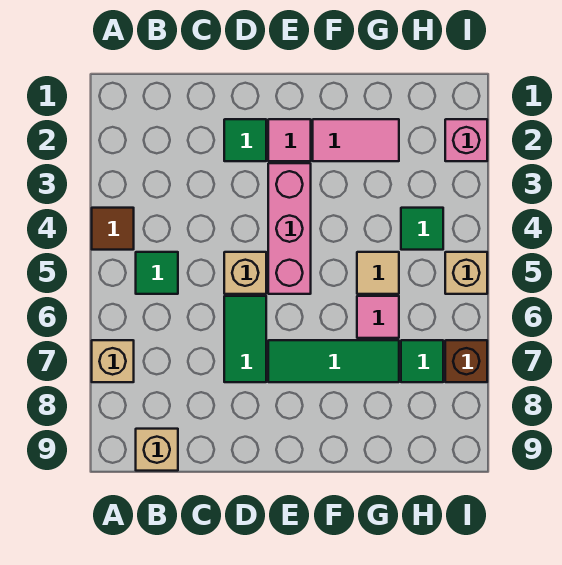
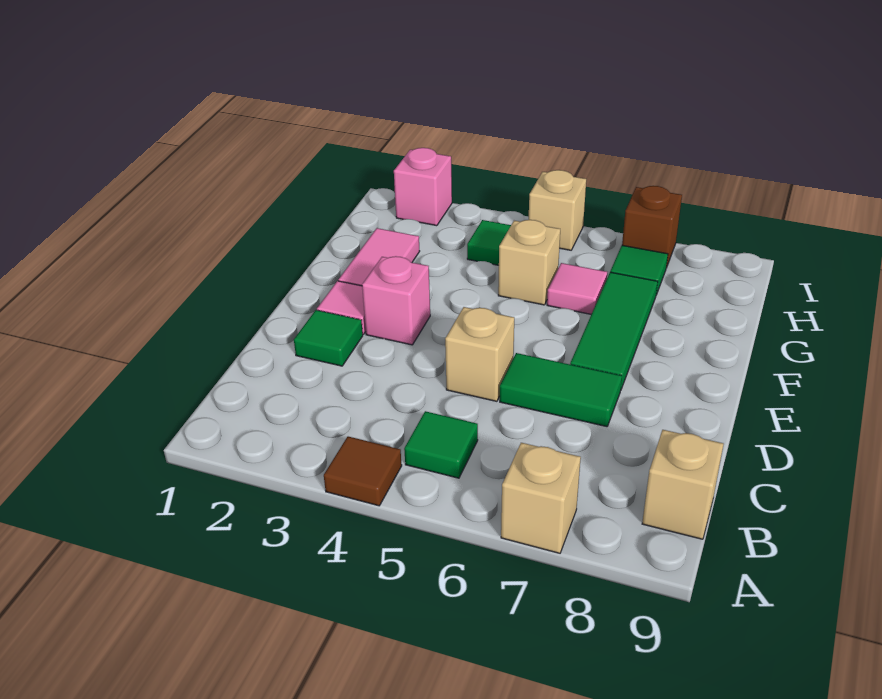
pink brick E3:E5 level 1 -> pink brick E3 level 1
tan tile G5 level 1 -> tan brick G5 level 1

